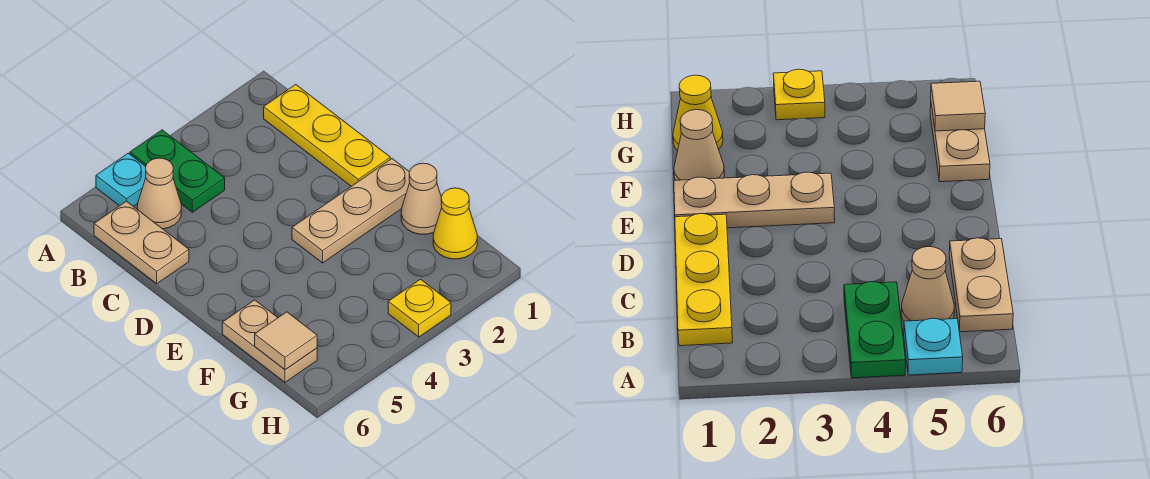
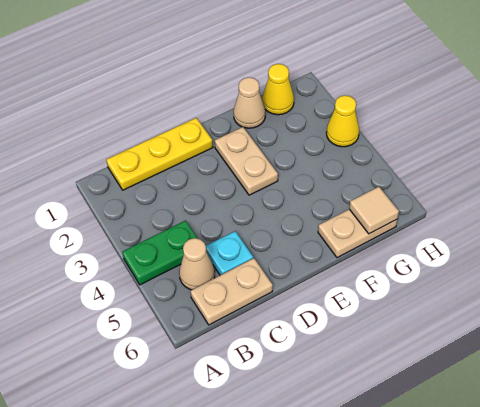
cyan plate A5 level 1 -> cyan plate C5 level 1
tan plate E1:E3 level 1 -> tan plate E2:E3 level 1
yellow plate H3 level 1 -> yellow cone H3 level 1

